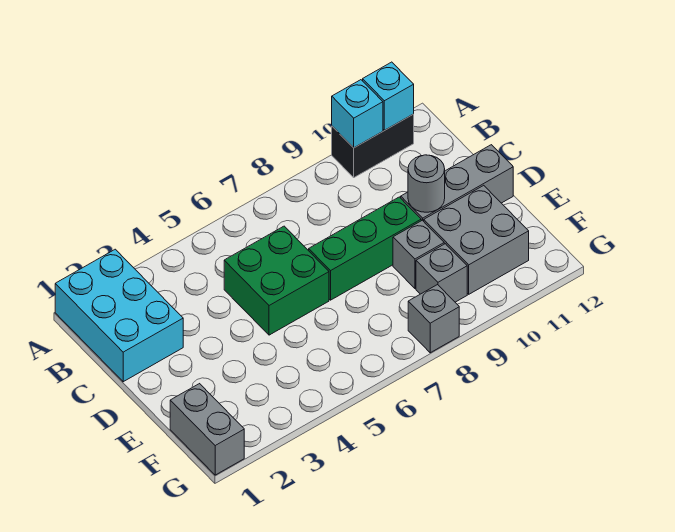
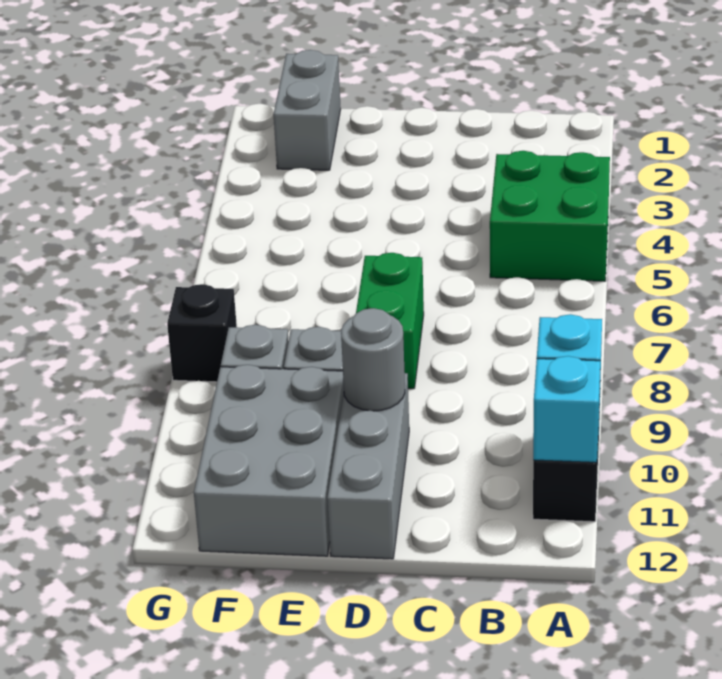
cyan brick A1:C2 level 1 -> none
green brick C5:D6 level 1 -> green brick A4:B5 level 1
green brick D7:D9 level 1 -> green brick D7:D8 level 1
grey brick E10:F11 level 1 -> grey brick E10:F12 level 1
grey brick F1:G1 level 1 -> grey brick F1:F2 level 1
grey brick G8 level 1 -> black brick G8 level 1

